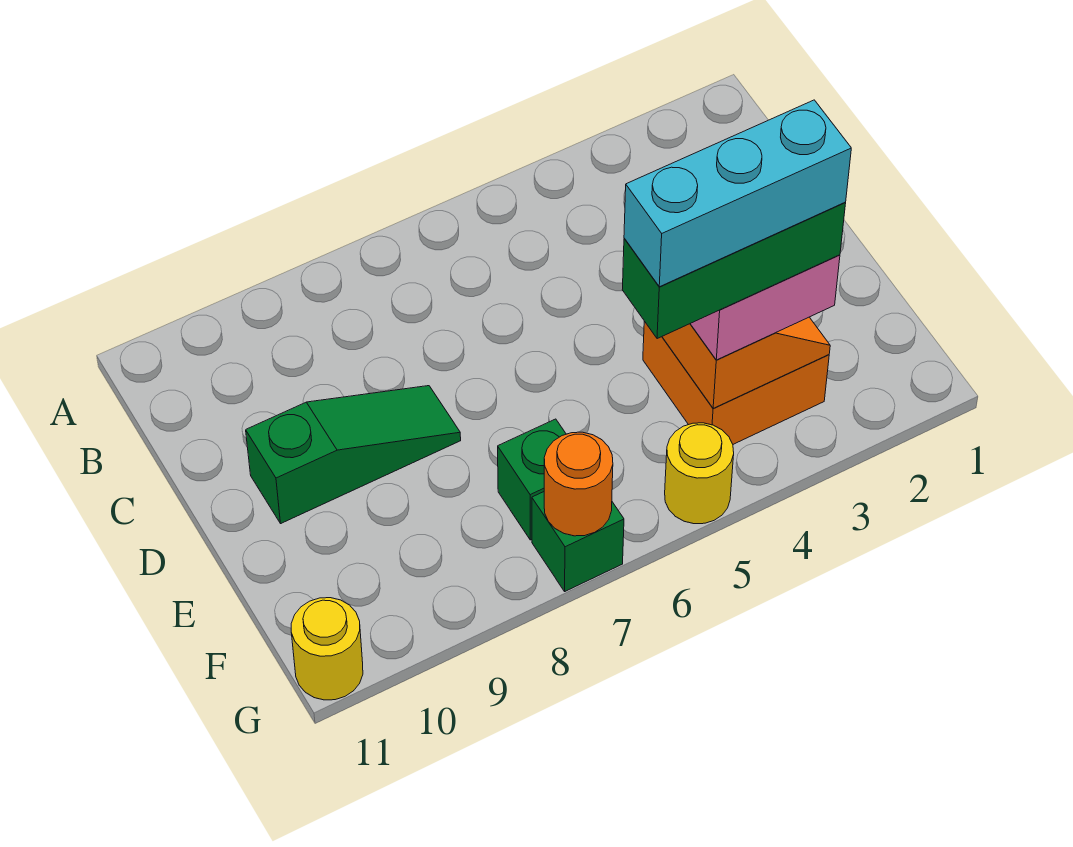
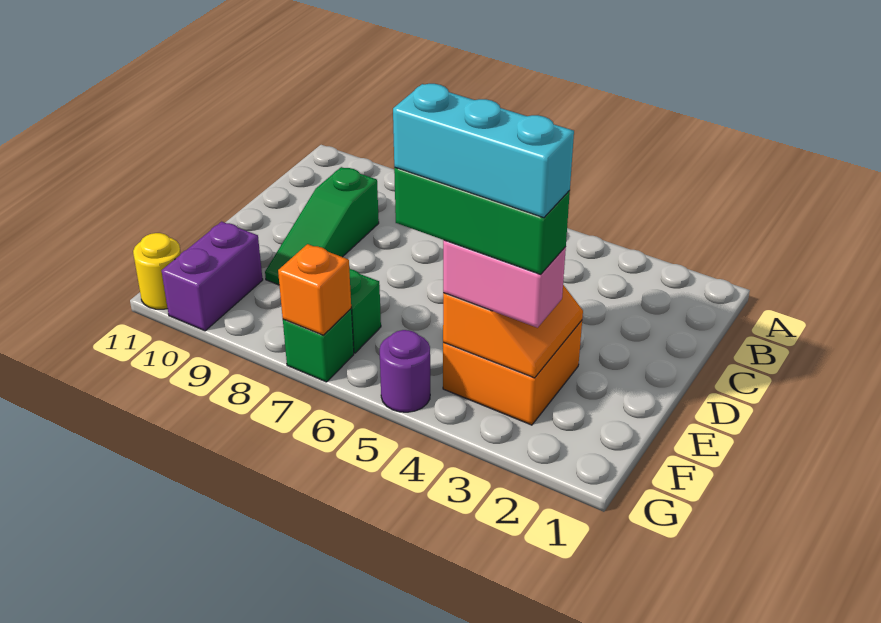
green slope D8:D10 level 1 top 10 -> green slope C9:E9 level 1 top C
none -> purple brick F10:G10 level 1
yellow round brick G5 level 1 -> purple round brick G5 level 1
orange round brick G7 level 2 -> orange brick G7 level 2

